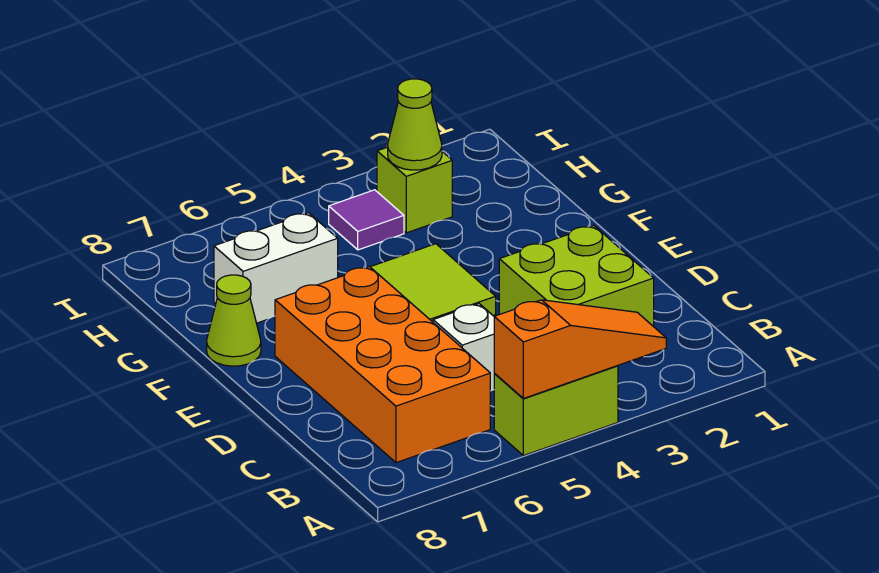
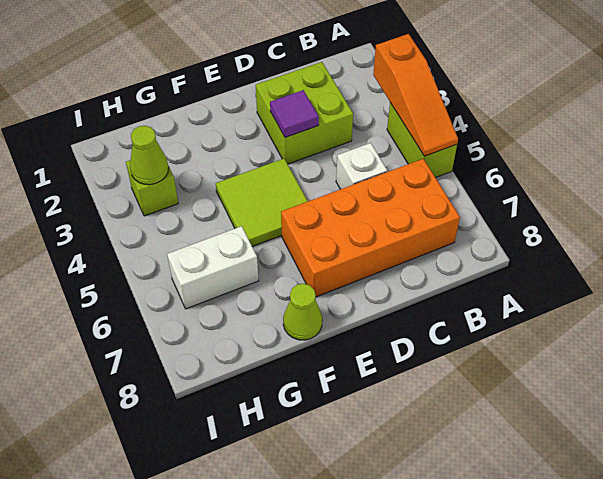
orange slope A3:A5 level 2 top 5 -> orange slope A3:A5 level 2 top 3
white brick G6:G7 level 1 -> white brick G6:H6 level 1
purple tile H4 level 1 -> purple tile D3 level 2

